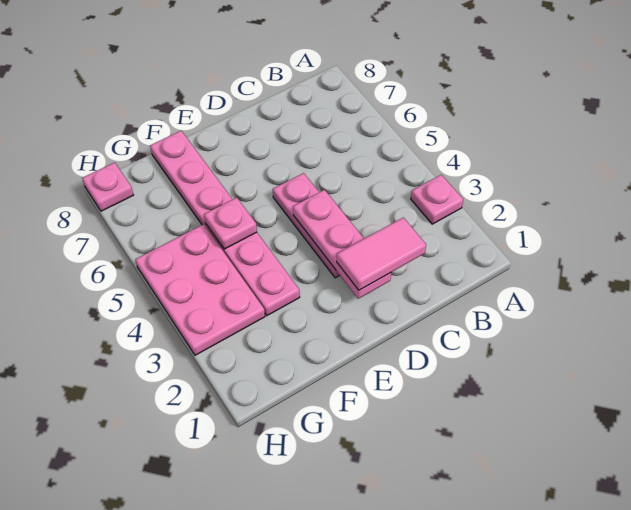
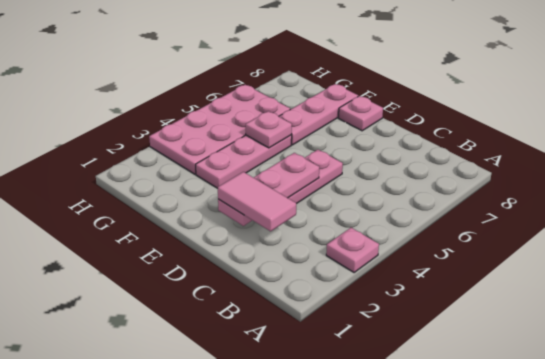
pink plate G3:H5 level 1 -> pink plate G3:H6 level 1
pink plate H8 level 1 -> pink plate E8 level 1

